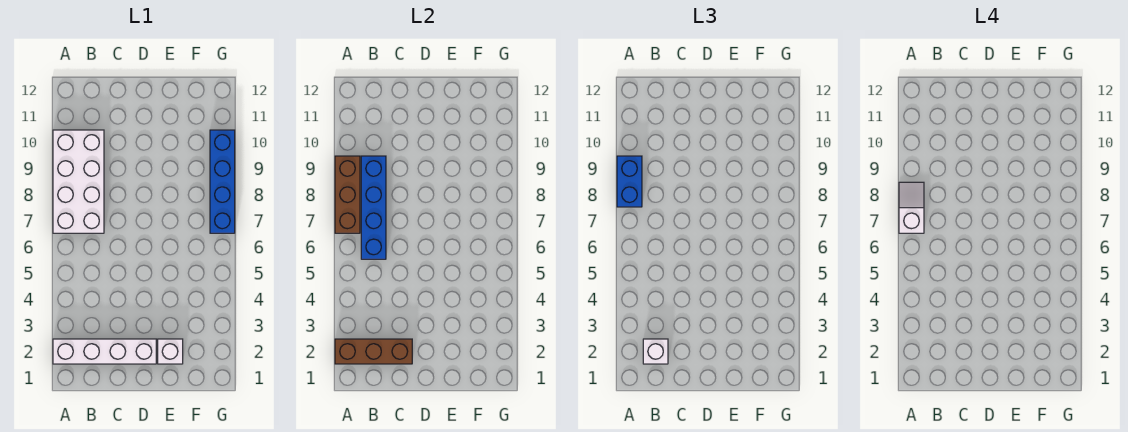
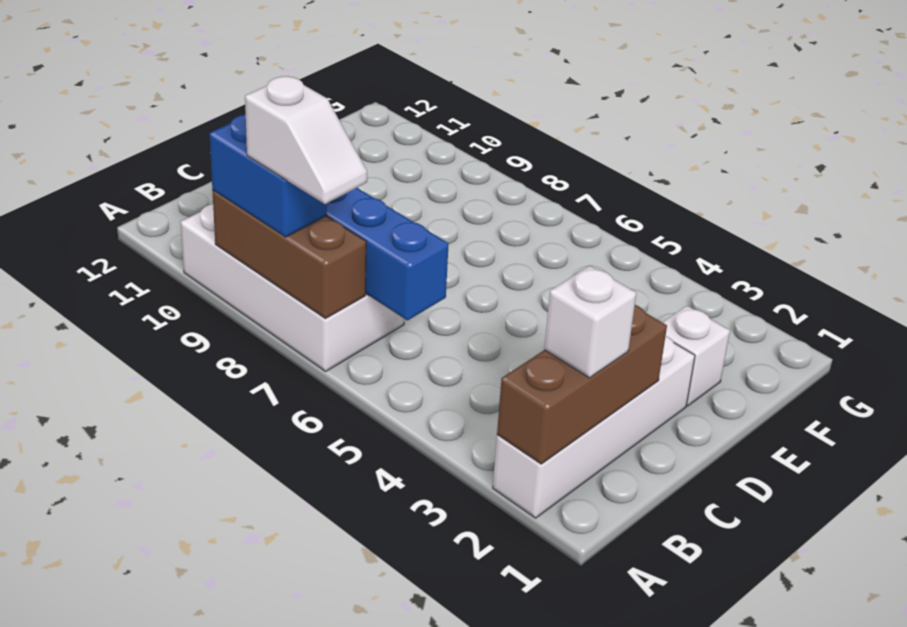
white slope A7:A8 level 4 top 7 -> white slope A7:A8 level 4 top 8
blue brick G7:G10 level 1 -> none

